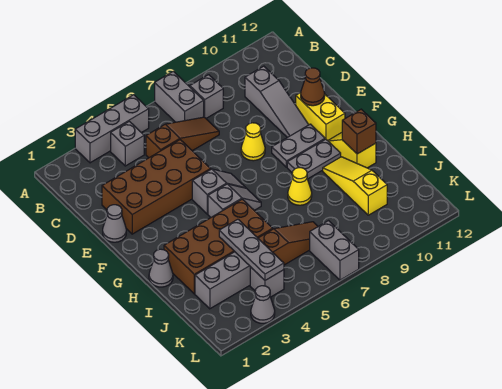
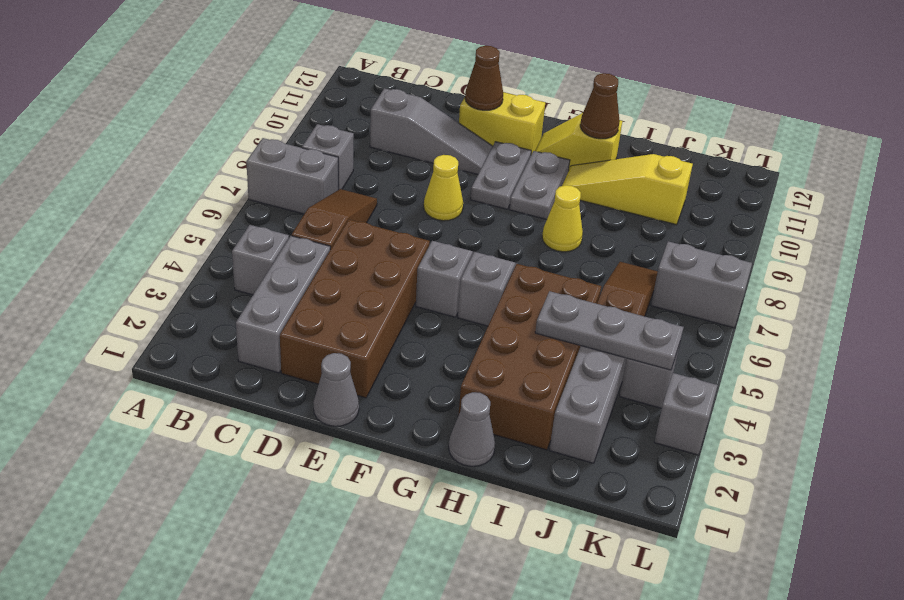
grey brick A3:A5 level 1 -> grey brick C2:C4 level 1
brown brick H11 level 2 -> brown cone H11 level 2
grey cone L3 level 1 -> grey brick L3 level 1

